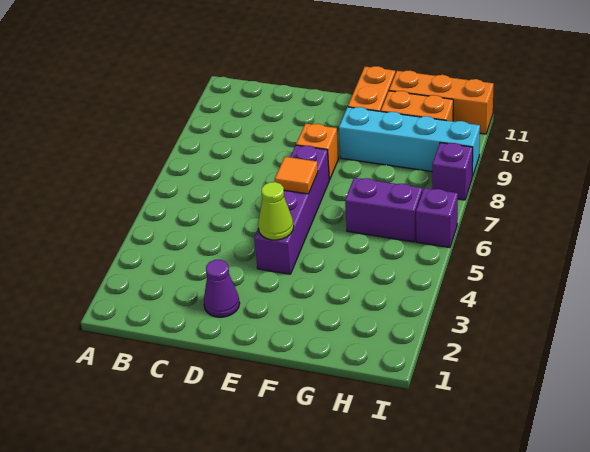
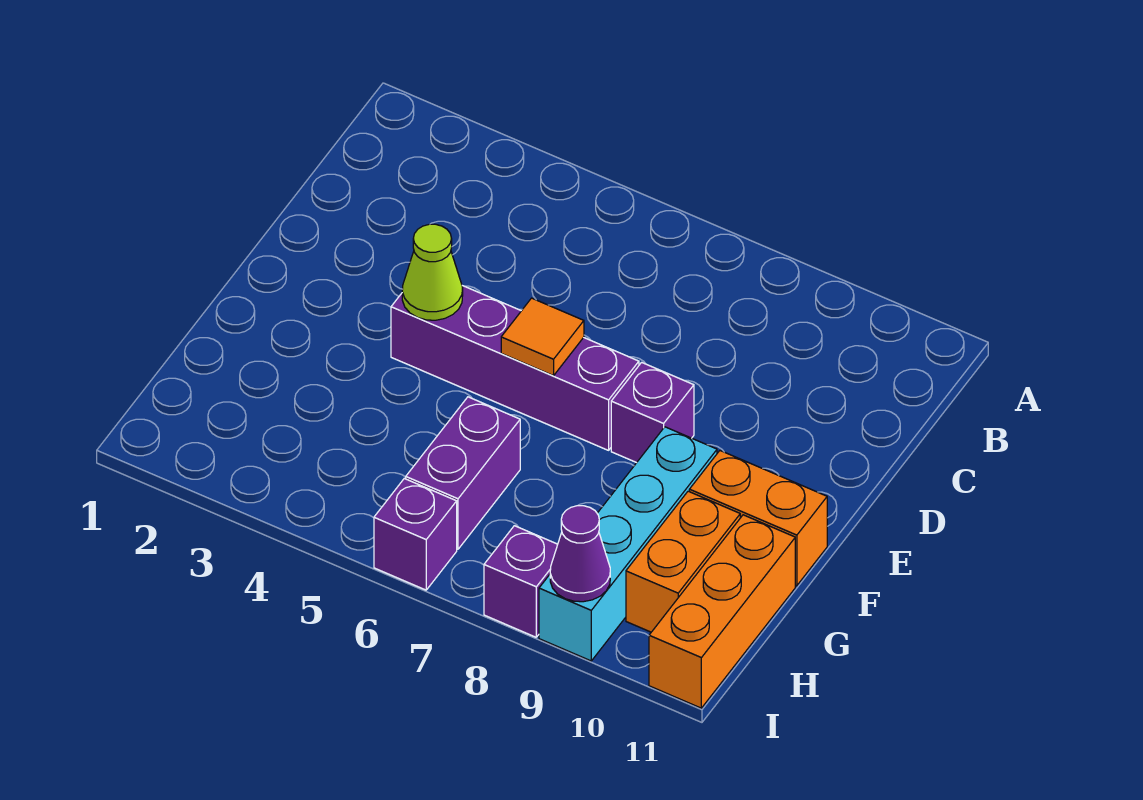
purple cone D2 level 1 -> purple cone I9 level 2
orange brick E8 level 1 -> purple brick E8 level 1

